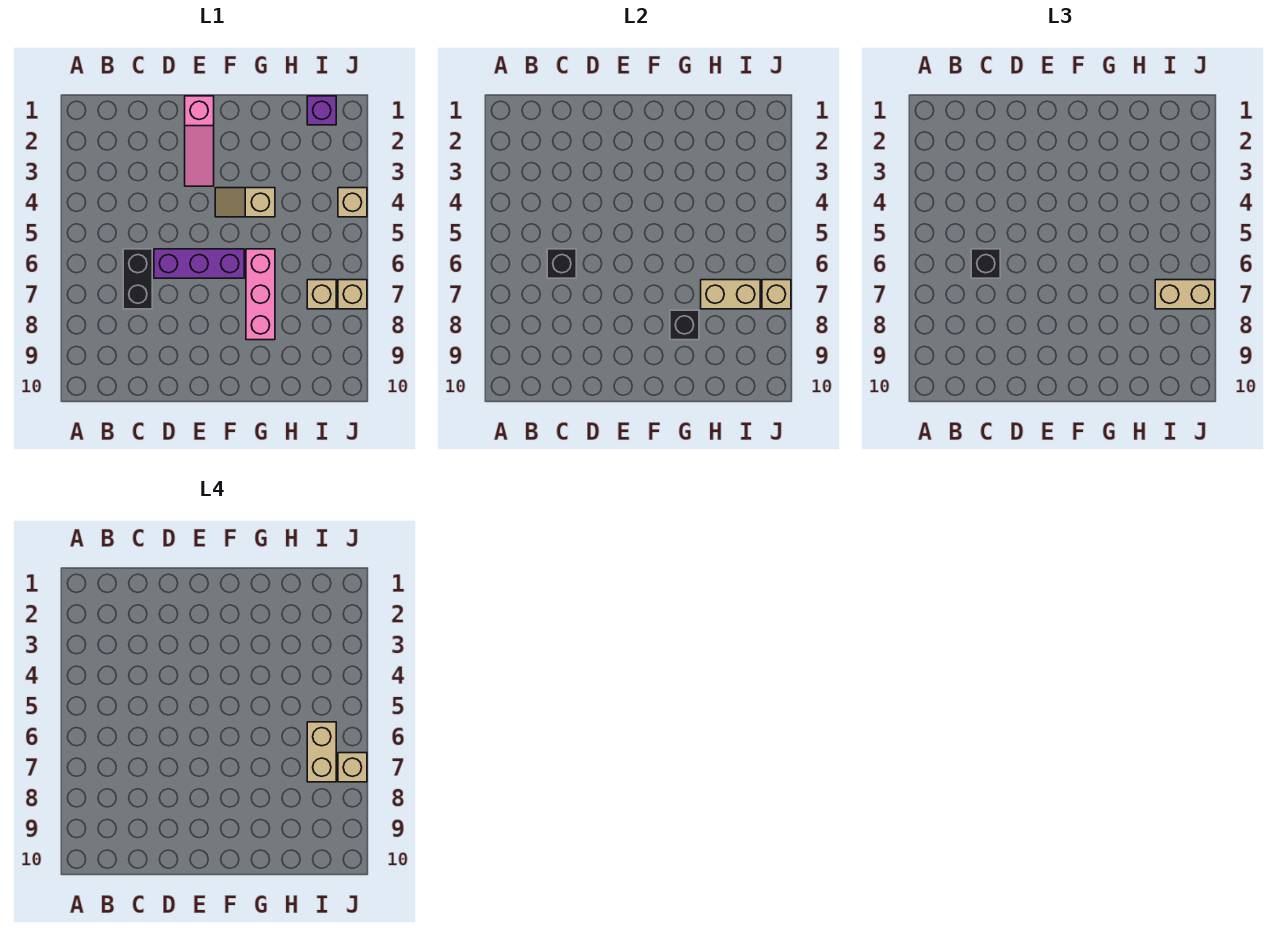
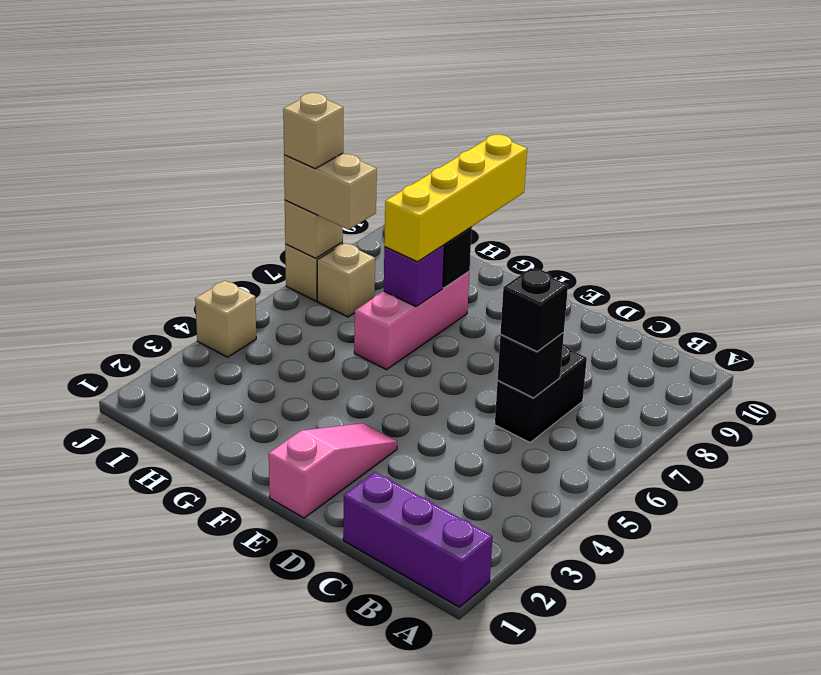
purple brick D6:F6 level 1 -> purple brick A1:C1 level 1
tan slope F4:G4 level 1 top G -> none
none -> yellow brick G7:G10 level 3
tan brick H7:I7 level 2 -> none
purple brick I1 level 1 -> purple brick G7 level 2
tan brick I6:I7 level 4 -> none

